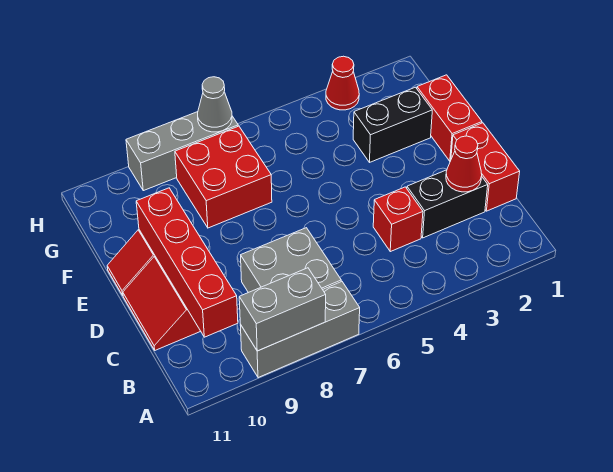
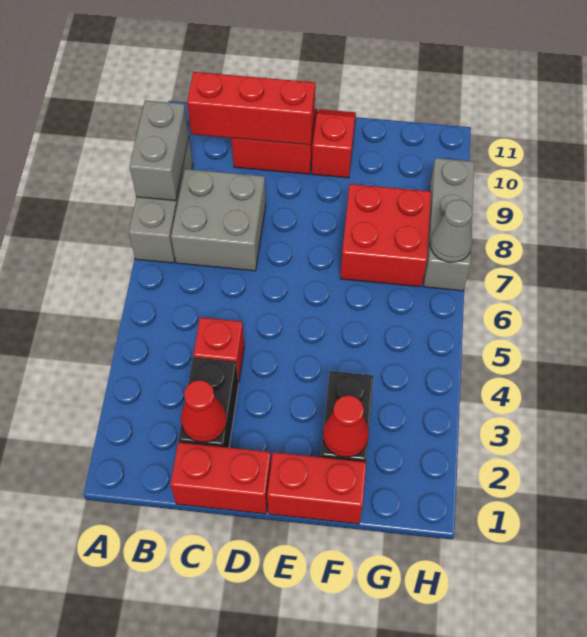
red brick B10:E10 level 2 -> red brick B10:D10 level 2
red cone H3 level 1 -> red cone F2 level 2

